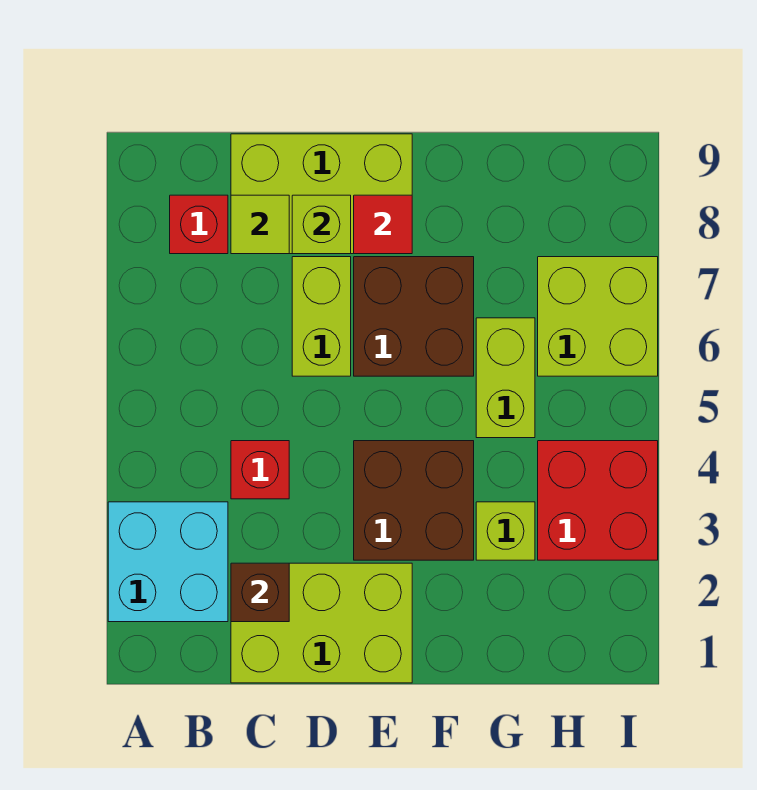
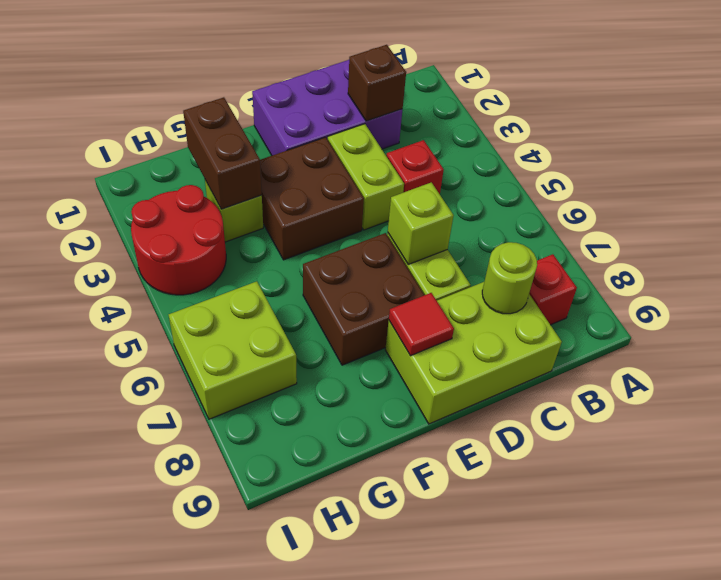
cyan brick A2:B3 level 1 -> none
lime brick C1:E2 level 1 -> purple brick C1:E2 level 1
lime tile C8 level 2 -> lime round brick C8 level 2
lime brick D8 level 2 -> lime brick D6 level 2
none -> brown brick G2:G3 level 2
lime brick G5:G6 level 1 -> lime brick D3:D4 level 1
red brick H3:I4 level 1 -> red round brick H3:I4 level 1

